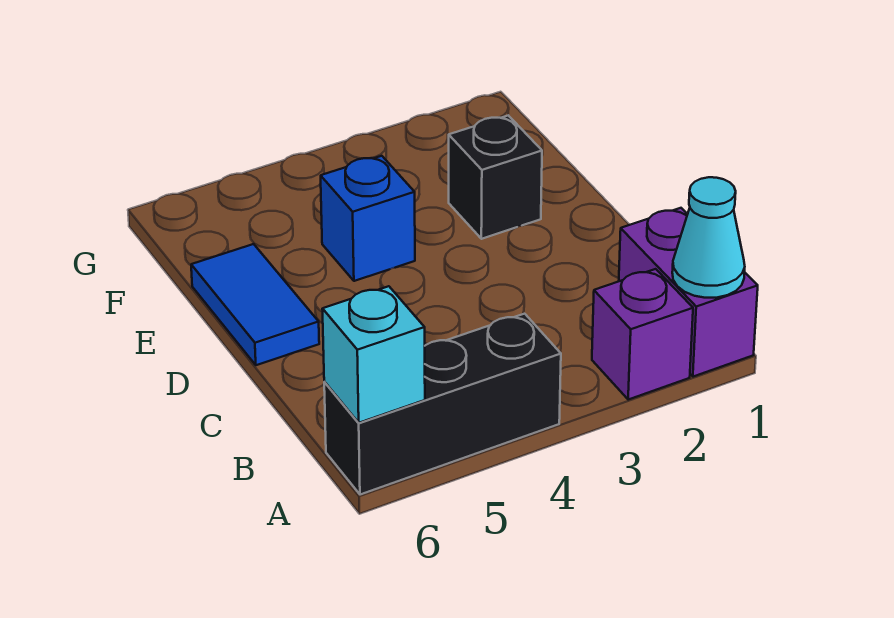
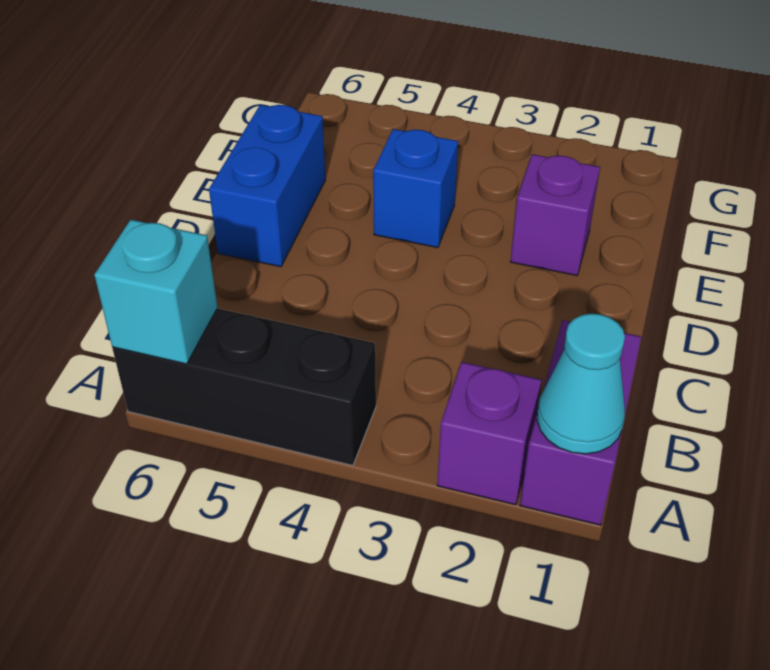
blue tile D6:E6 level 1 -> blue brick D6:E6 level 1
black brick E2 level 1 -> purple brick E2 level 1

